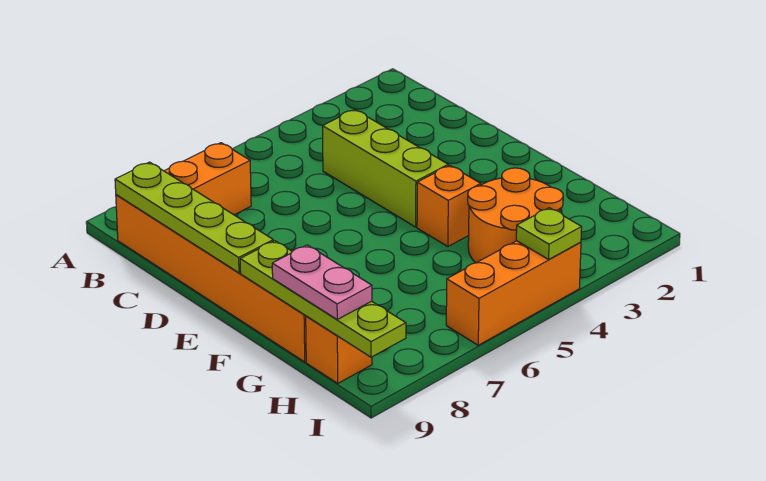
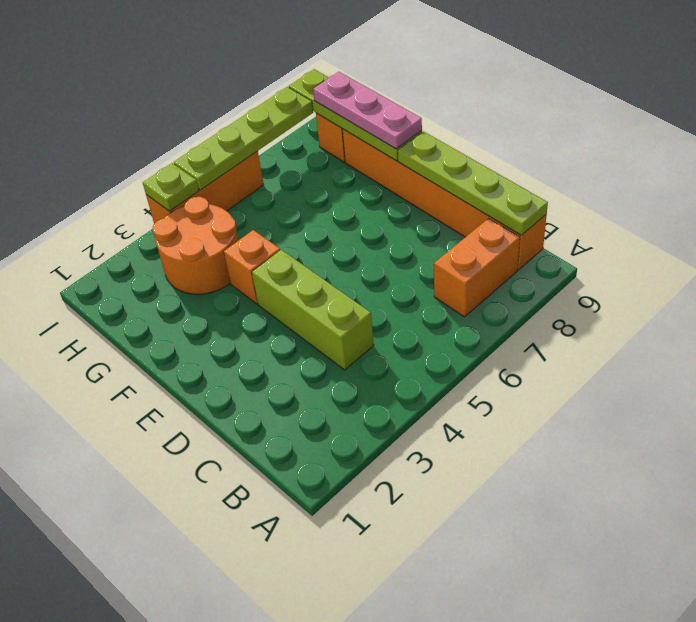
pink plate G9:H9 level 3 -> pink plate F9:H9 level 3
none -> lime plate I5:I8 level 2

